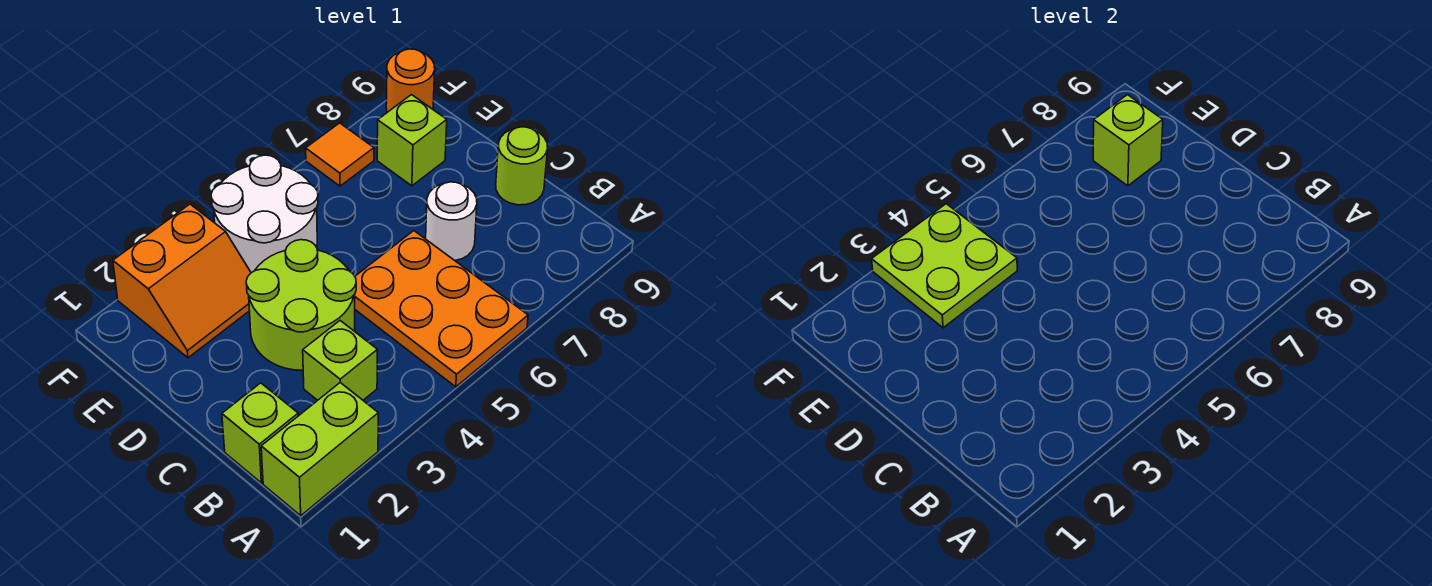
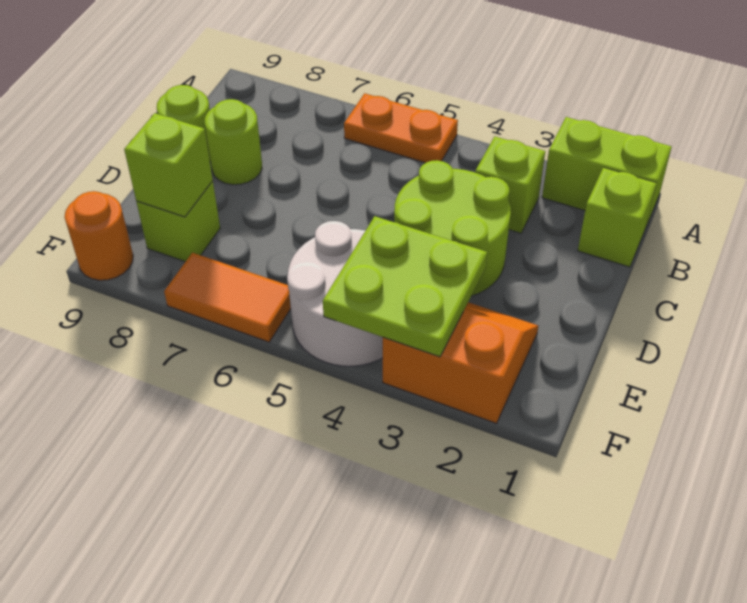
orange plate A5:C6 level 1 -> orange plate A5:A6 level 1
white round brick C7 level 1 -> none
none -> lime round brick C8 level 1
orange tile F7 level 1 -> orange tile F6:F7 level 1

